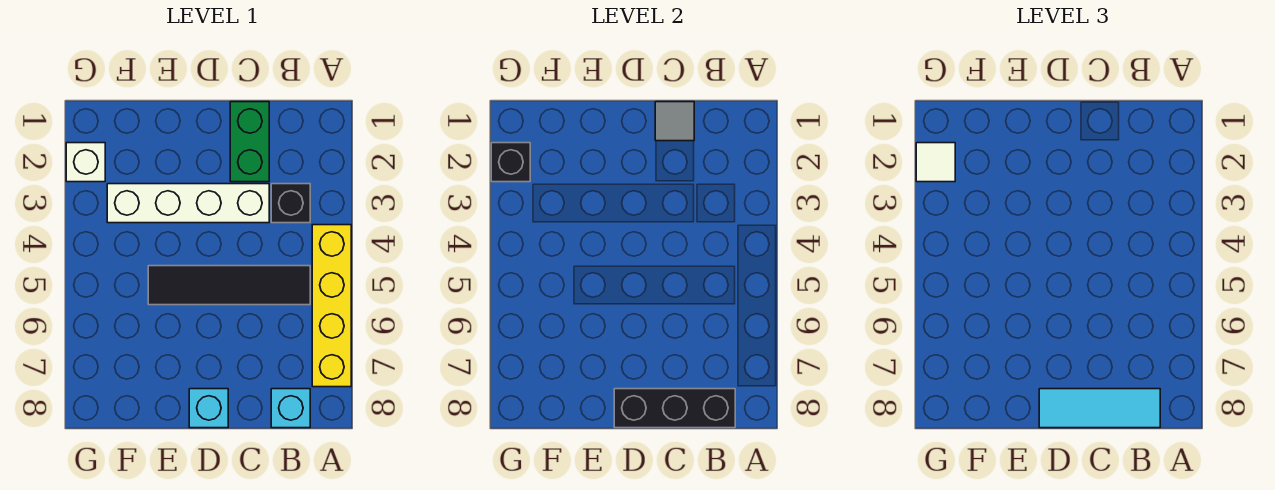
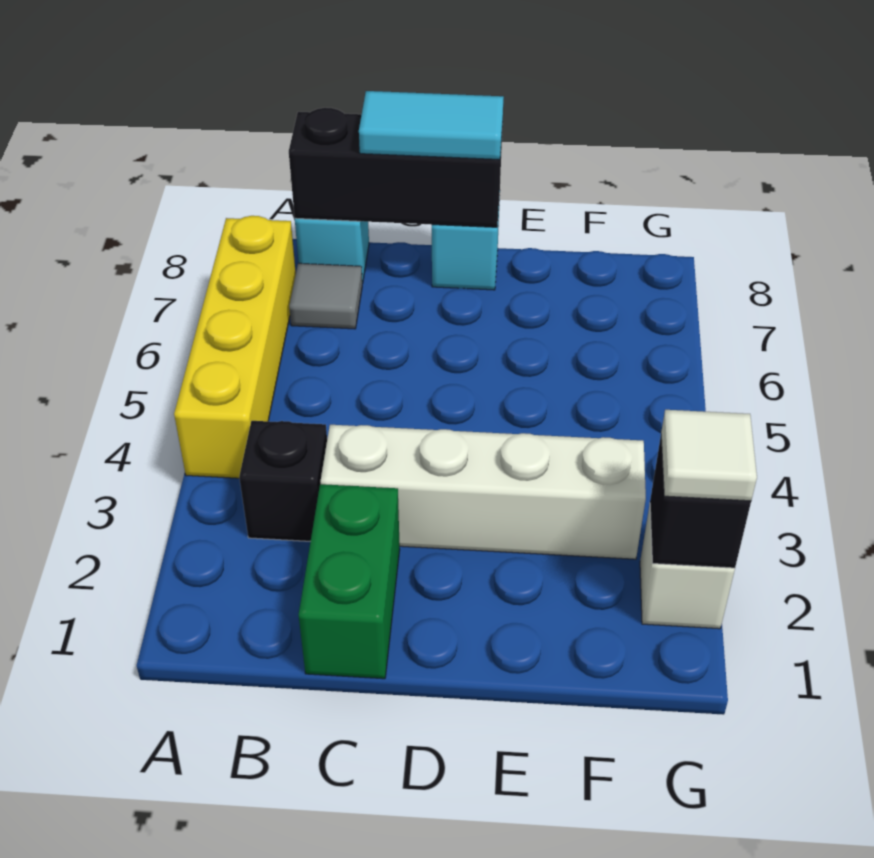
black tile B5:E5 level 1 -> none
cyan tile B8:D8 level 3 -> cyan tile C8:D8 level 3
grey tile C1 level 2 -> grey tile B7 level 1

